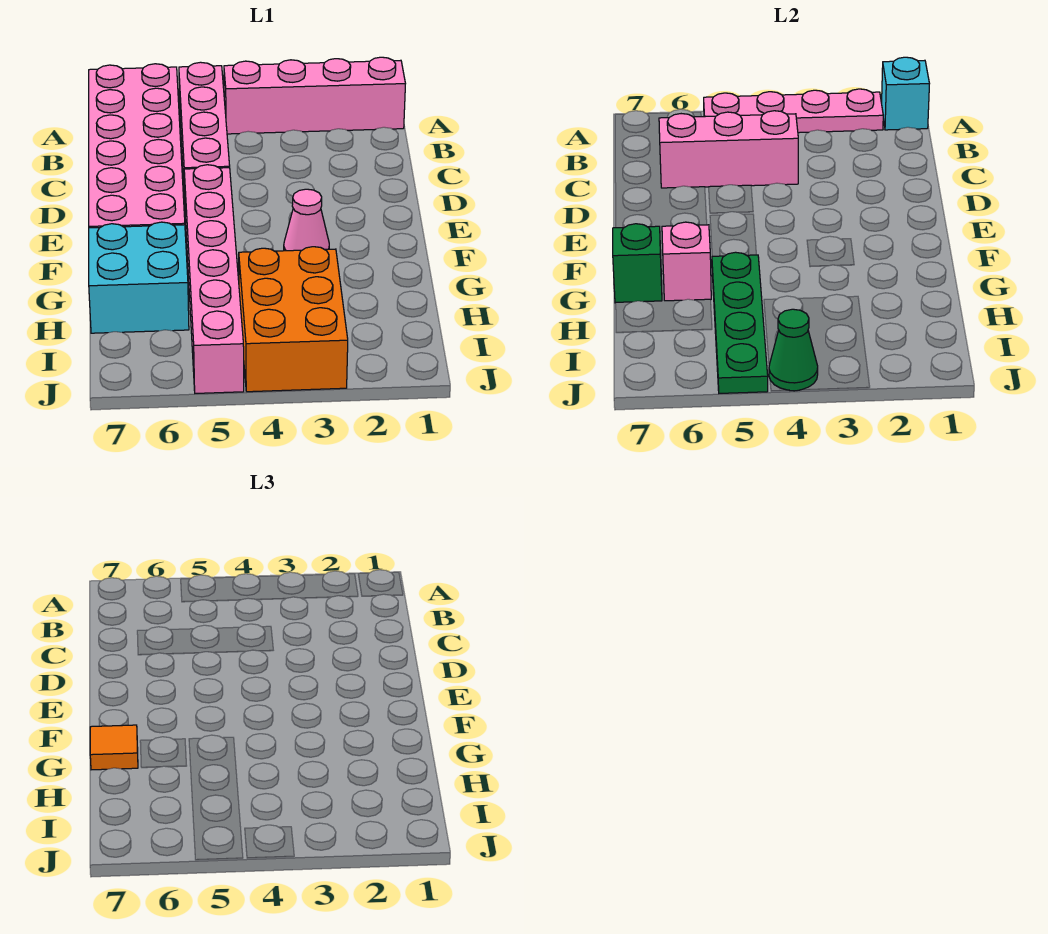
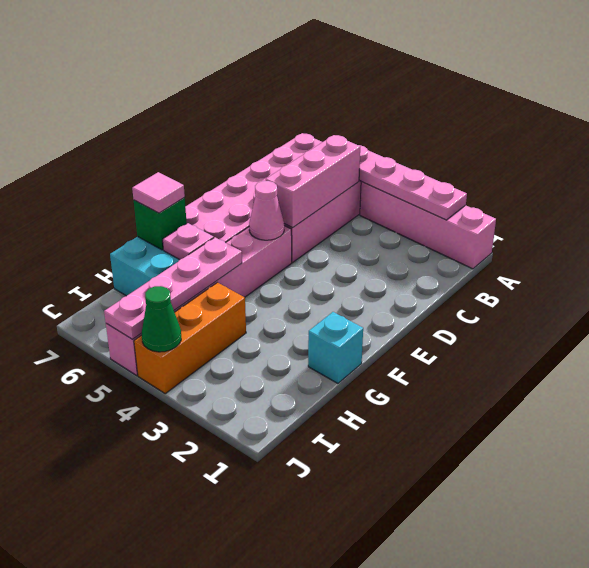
cyan brick A1 level 2 -> cyan brick G1 level 1
pink brick C4:C6 level 2 -> pink brick B5:D5 level 2
pink cone F3 level 1 -> pink cone E5 level 2
green plate G5:J5 level 2 -> pink plate G5:J5 level 2
pink brick G6 level 2 -> pink plate G6 level 2
orange tile G7 level 3 -> pink tile G7 level 3
orange brick H3:J4 level 1 -> orange brick H4:J4 level 1

